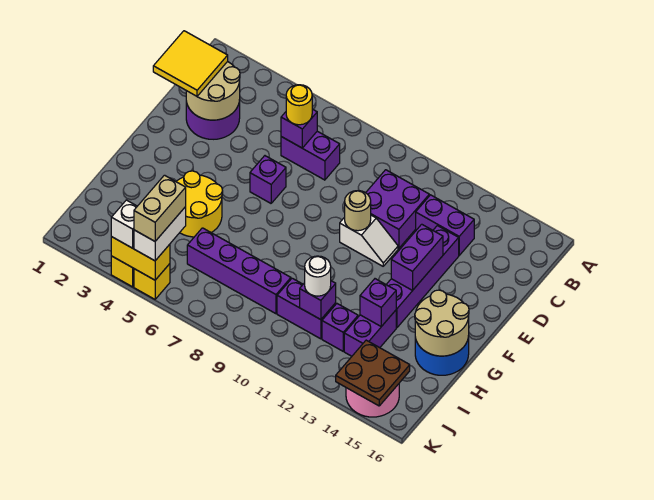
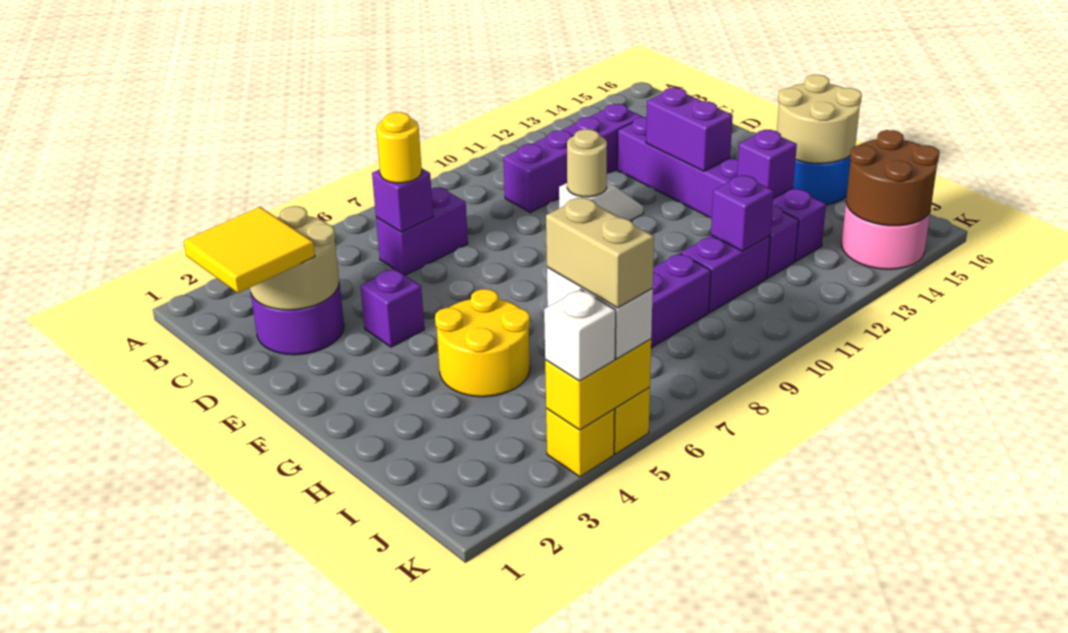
purple brick C10:D11 level 1 -> purple brick C10:C11 level 1
purple brick E6 level 1 -> purple brick E4 level 1
white round brick I11 level 3 -> none
brown plate J14:K15 level 2 -> brown round brick J14:K15 level 2

